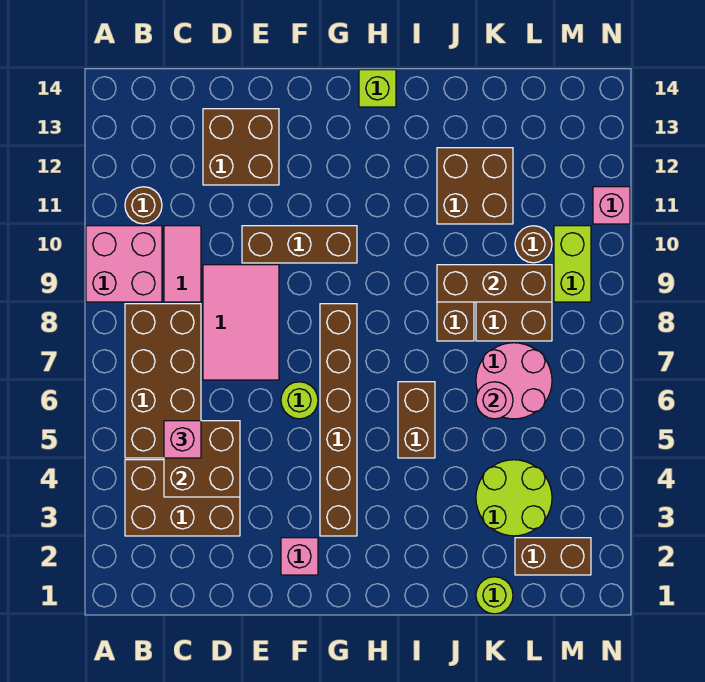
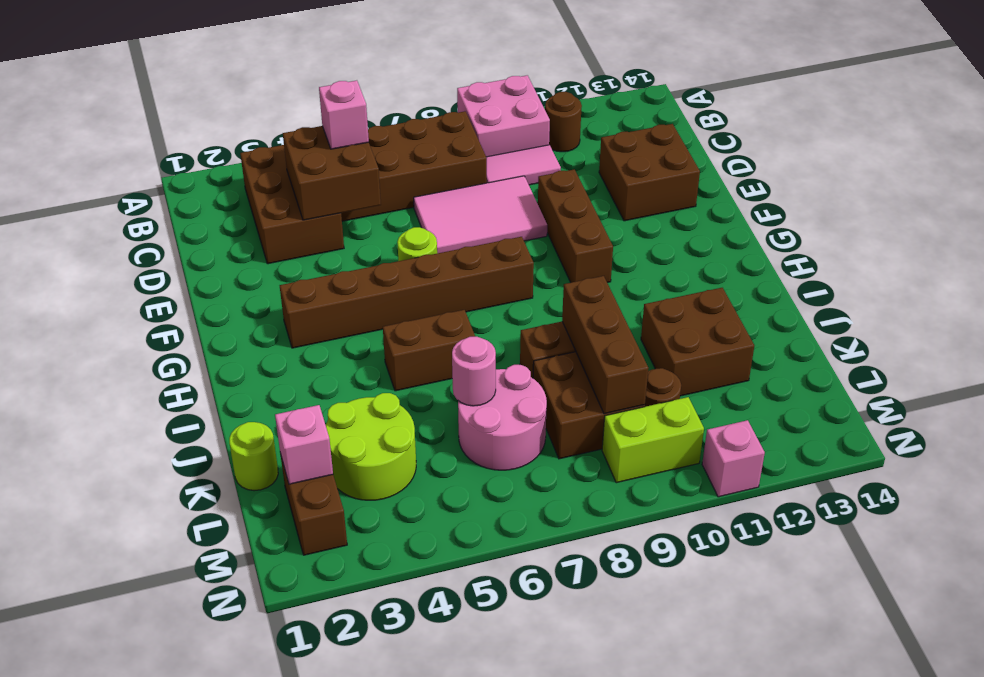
pink brick F2 level 1 -> pink brick L2 level 2
lime brick H14 level 1 -> none

